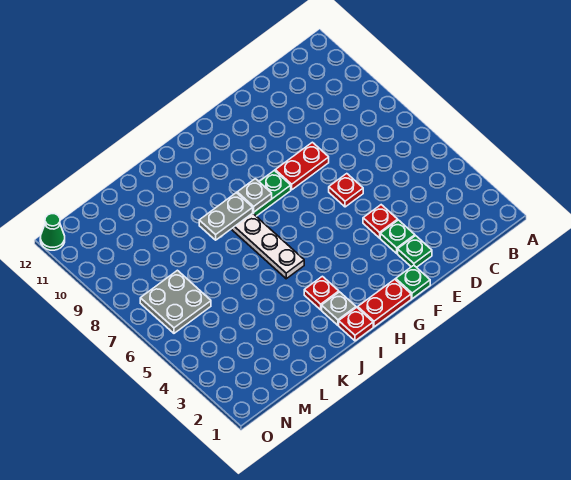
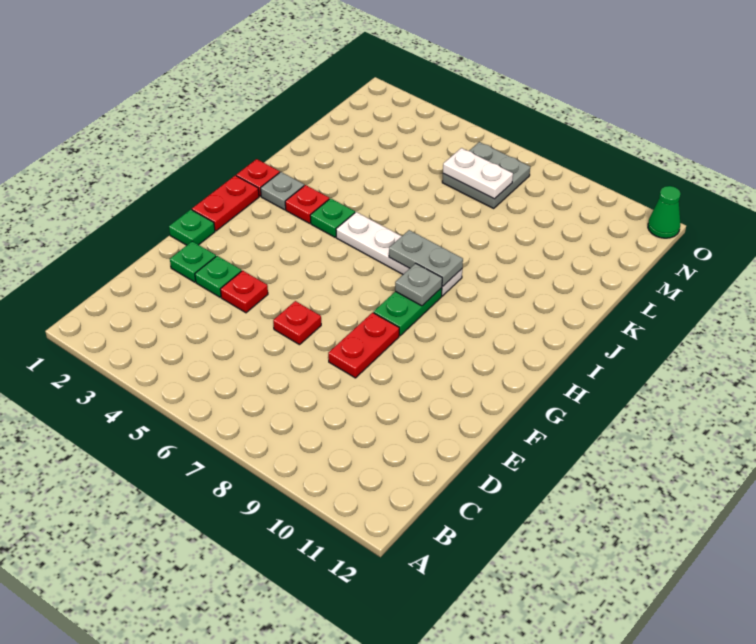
none -> green plate I4 level 1
grey plate I8:J8 level 2 -> grey plate I7:I8 level 2
none -> white plate M6:M7 level 2

